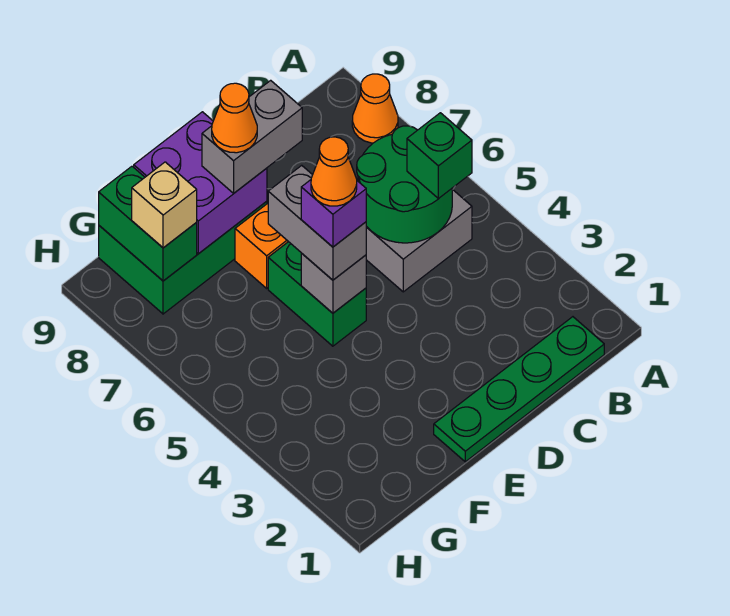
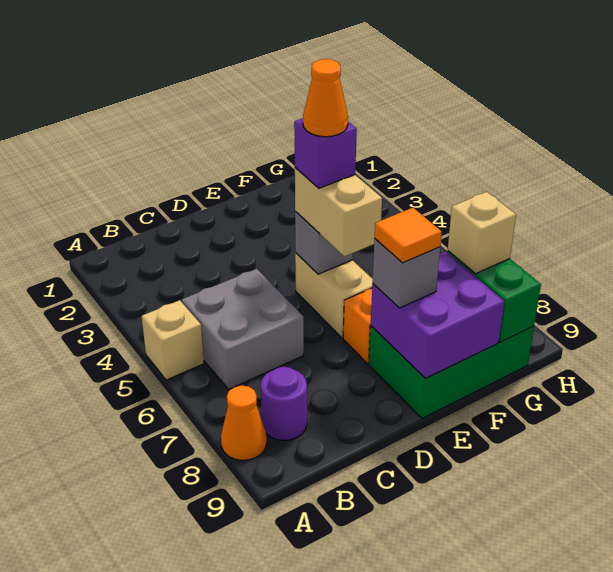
none -> tan brick A5 level 1
green plate B1:E1 level 1 -> none
green round brick B5:C6 level 2 -> none
green brick B5 level 3 -> none
none -> purple round brick B8 level 1
grey brick D8:E8 level 3 -> grey brick E8 level 3
green brick E5:E6 level 1 -> tan brick E5:E6 level 1
grey brick E5:E6 level 3 -> tan brick E5:E6 level 3
orange cone E8 level 4 -> orange tile E8 level 4

